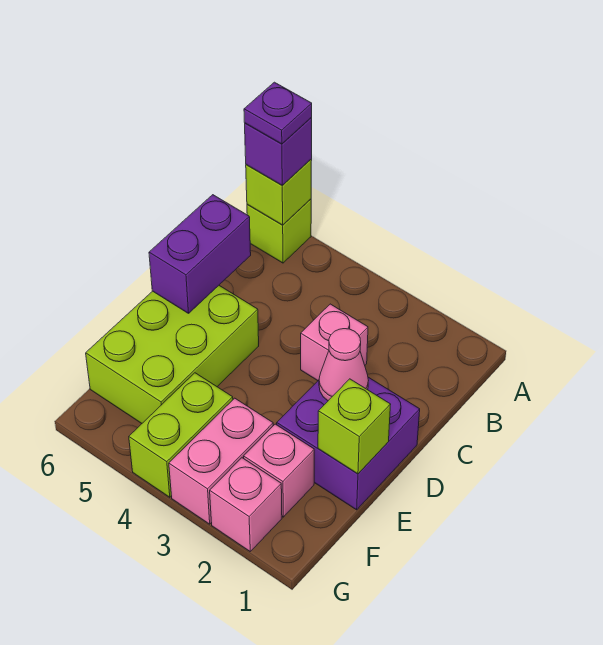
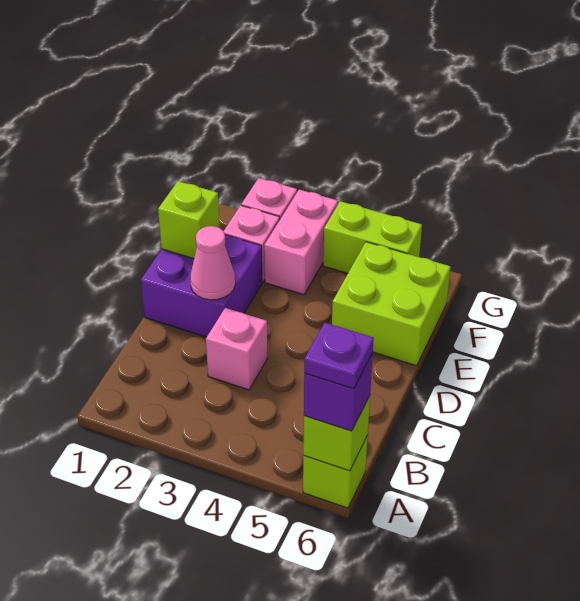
purple brick C6:D6 level 2 -> none
lime brick D5:F6 level 1 -> lime brick E5:F6 level 1
lime brick F4:G4 level 1 -> lime brick G4:G5 level 1

